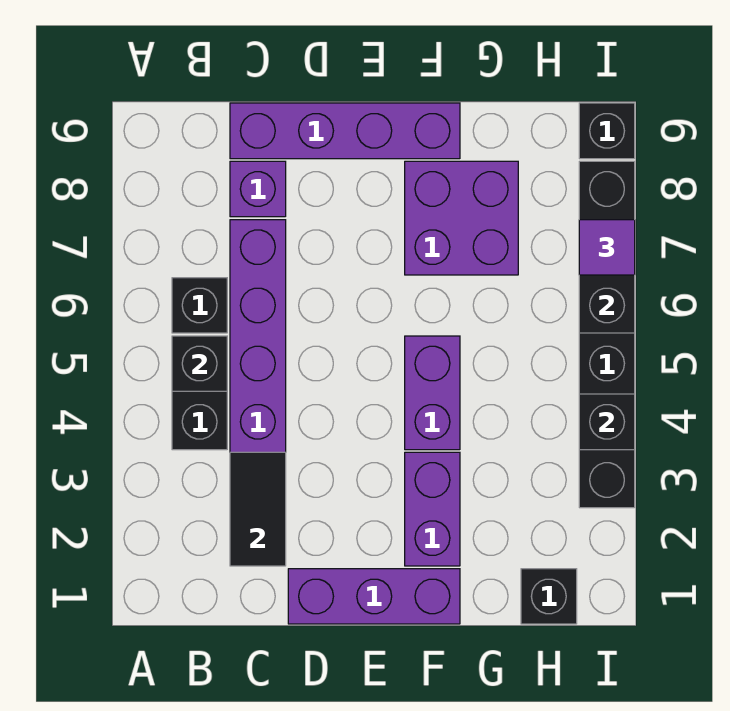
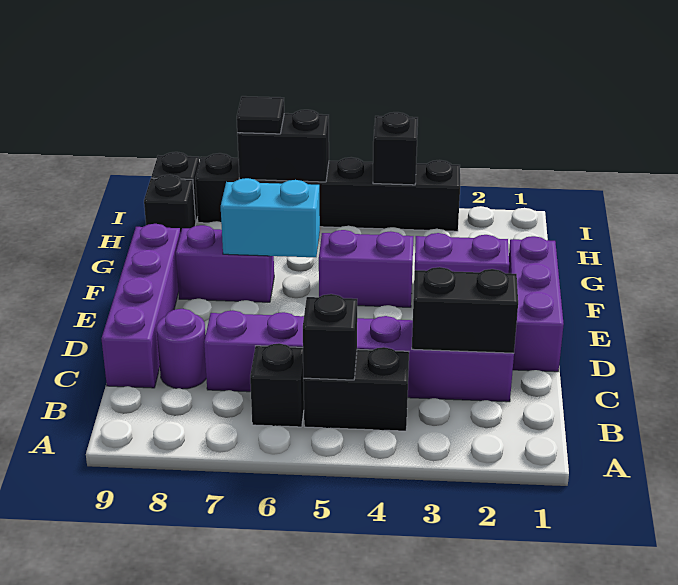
black tile C2:C3 level 2 -> black brick C2:C3 level 2
purple brick C8 level 1 -> purple round brick C8 level 1
none -> cyan brick F6:F7 level 2
purple brick F7:G8 level 1 -> purple brick F7:F8 level 1
black brick H1 level 1 -> black brick H9 level 1
purple tile I7 level 3 -> black tile I7 level 3

